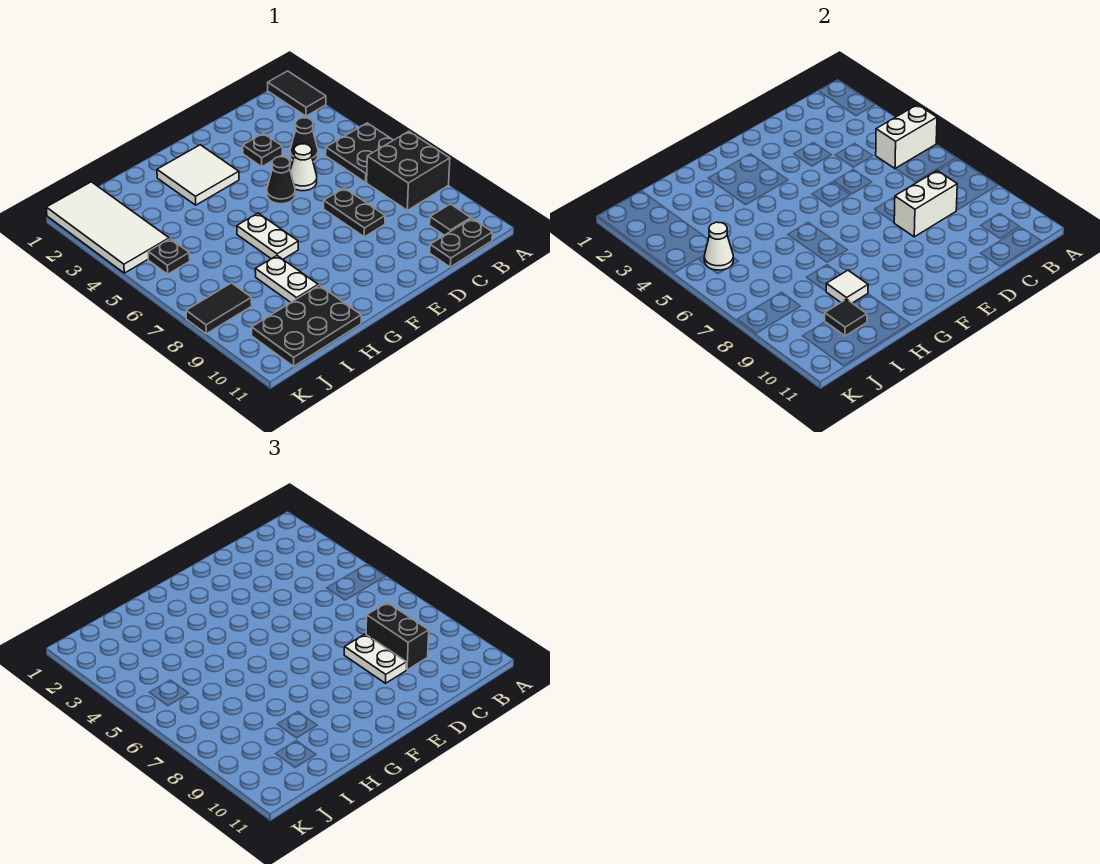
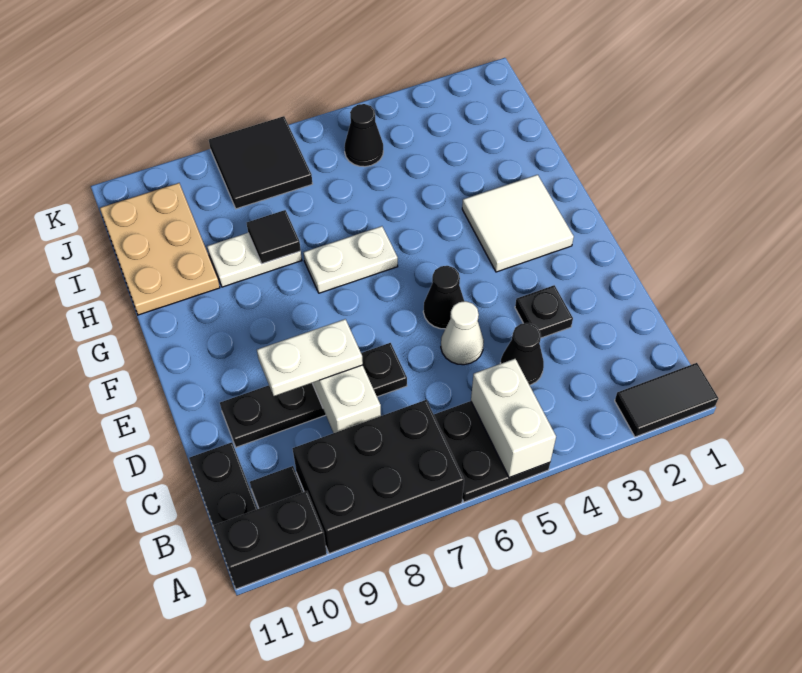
black brick A7:B8 level 1 -> black brick A7:B9 level 1
black brick C8:C9 level 3 -> black brick A10:A11 level 1
black plate D7:D8 level 1 -> black plate D7:D10 level 1
white tile H9 level 2 -> none
black plate H10:J11 level 1 -> tan plate H10:J11 level 1
black tile I10 level 2 -> black tile H8 level 2
white tile J1:K4 level 1 -> none
black plate J5 level 1 -> black cone J5 level 1
white cone J5 level 2 -> none
black tile J8:K8 level 1 -> black tile J7:K8 level 1

